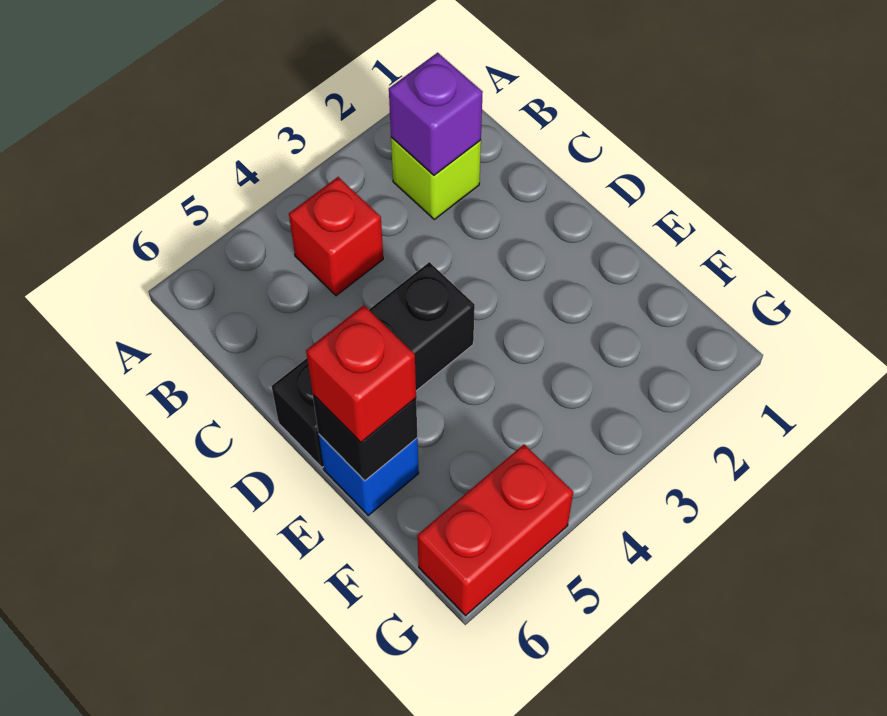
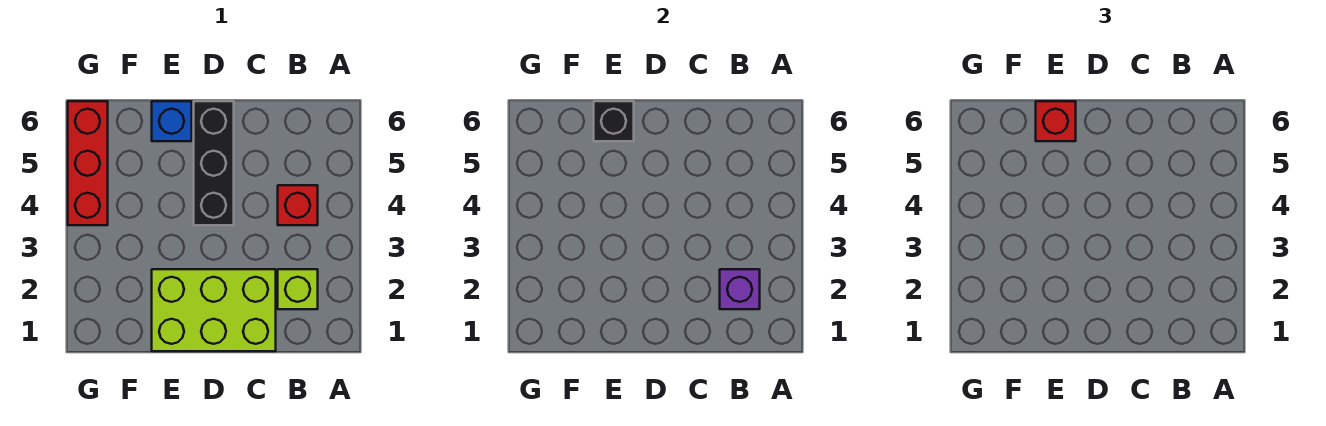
none -> lime brick C1:E2 level 1
red brick G5:G6 level 1 -> red brick G4:G6 level 1

